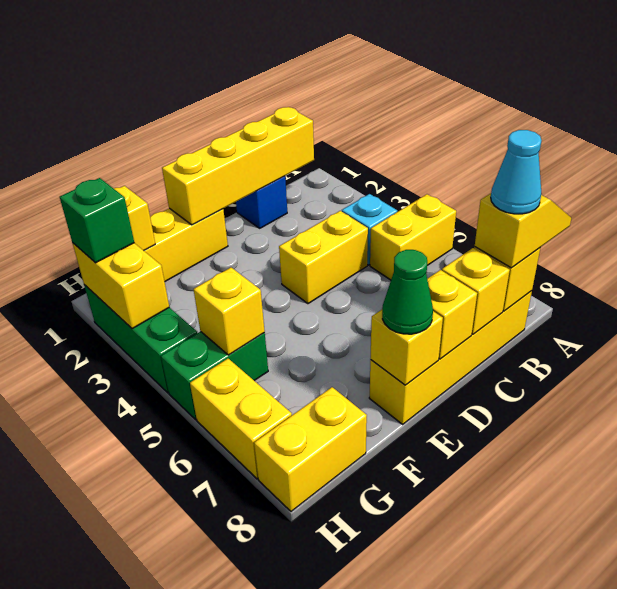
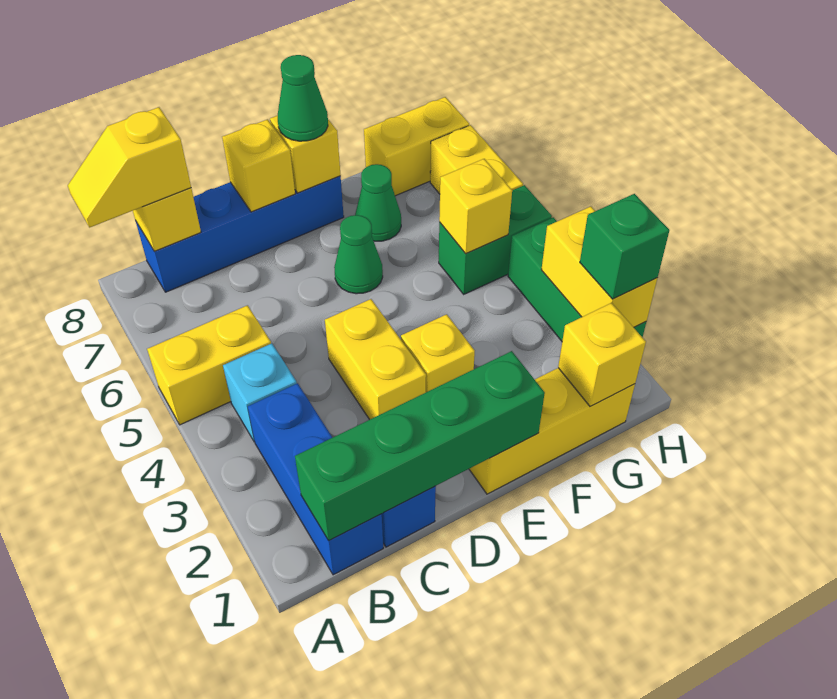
none -> blue brick B1:B3 level 1
yellow brick B1:E1 level 2 -> green brick B1:E1 level 2
yellow brick B8:E8 level 1 -> blue brick B8:E8 level 1
cyan cone B8 level 4 -> none
yellow brick C4:D4 level 1 -> yellow brick D3:D4 level 1
yellow brick C8 level 2 -> yellow brick E3 level 1
none -> green cone E6 level 1
none -> green cone F7 level 1

